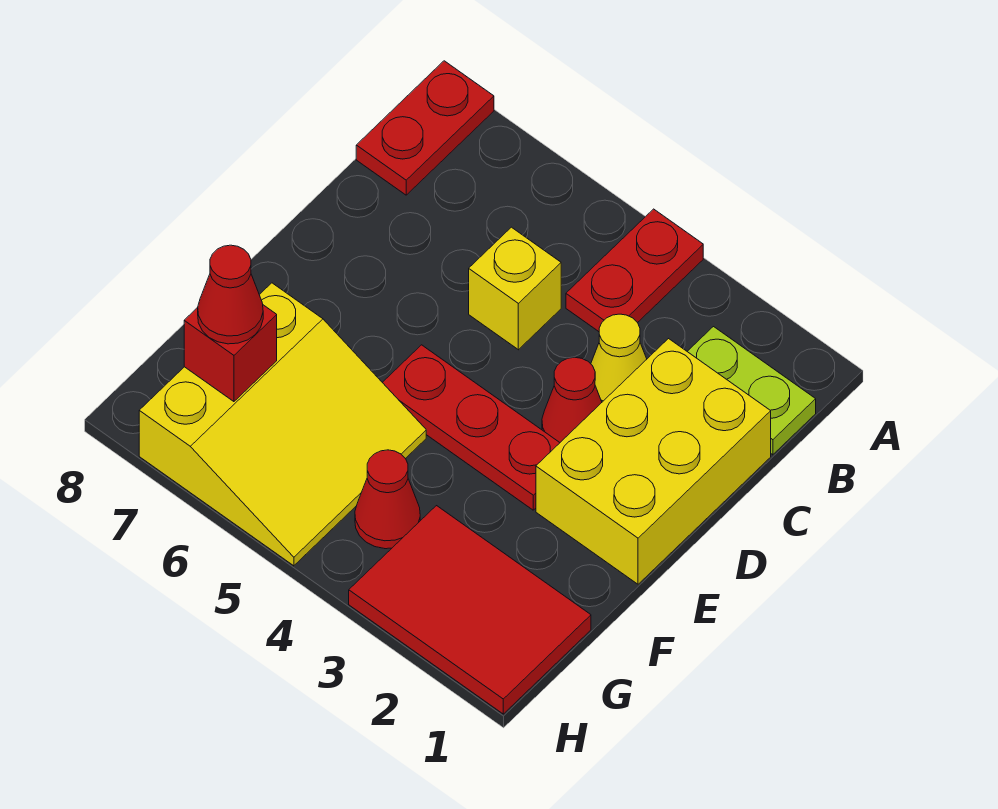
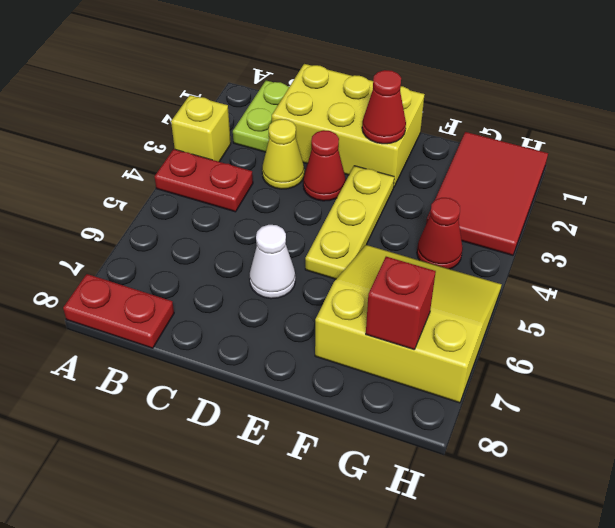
yellow brick C5 level 1 -> yellow brick A3 level 1
none -> white cone D6 level 1
red plate E3:E5 level 1 -> yellow plate E3:E5 level 1
red cone G7 level 3 -> red cone E2 level 2

